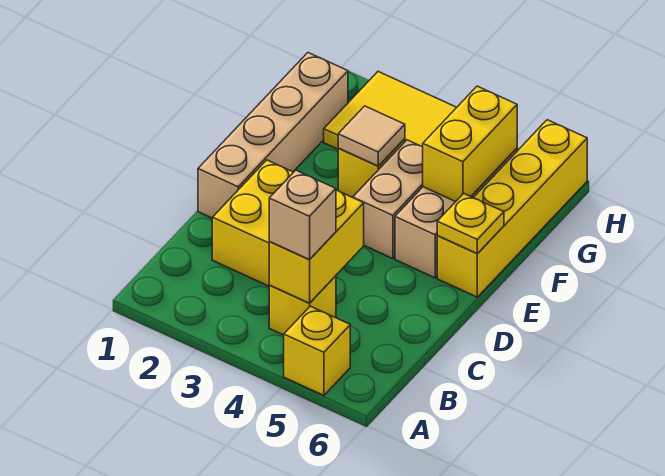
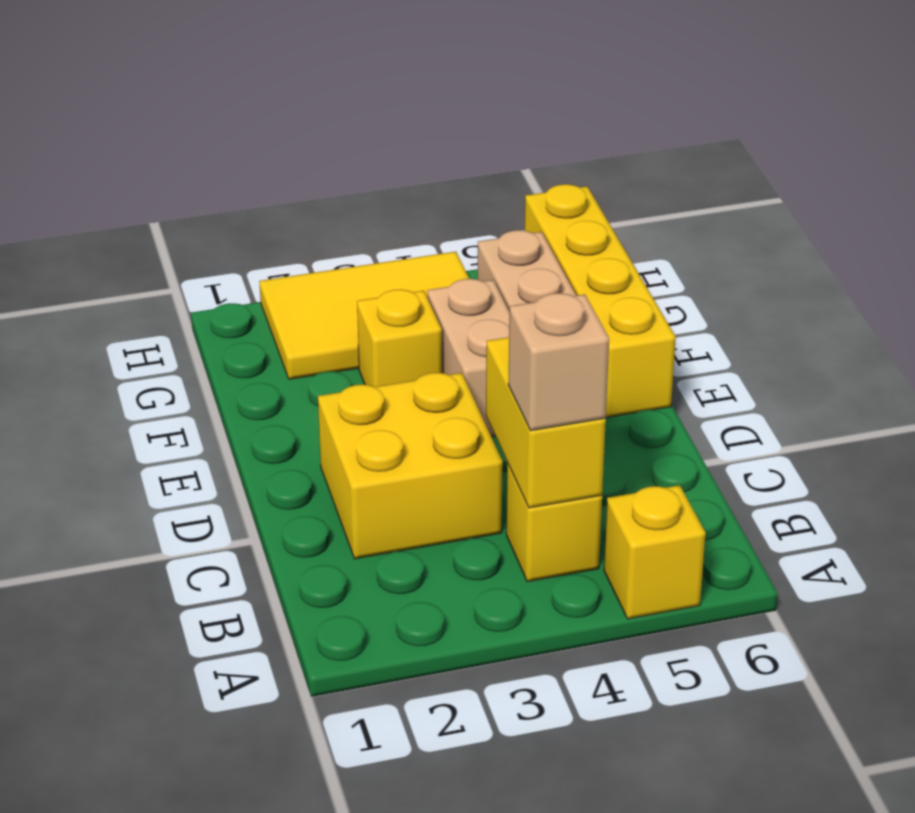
tan brick D1:G1 level 1 -> none
yellow plate E6 level 2 -> none
tan tile F3 level 2 -> none
yellow brick F5:G5 level 2 -> none

